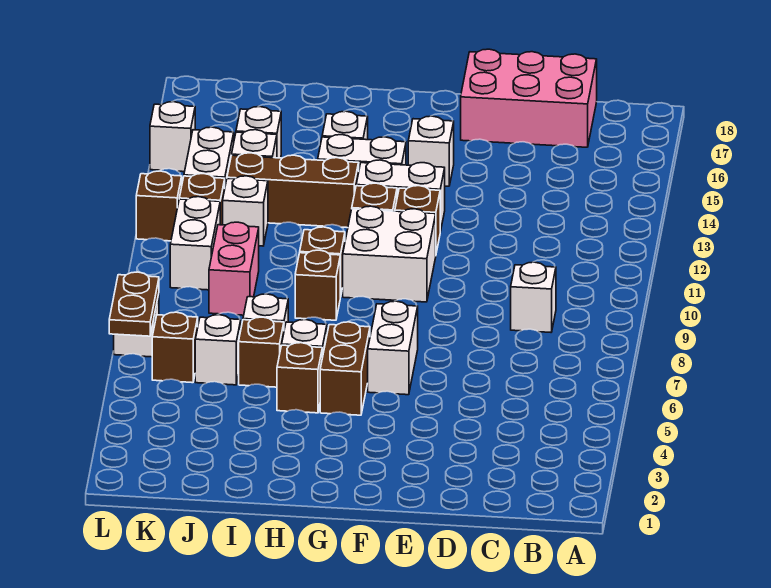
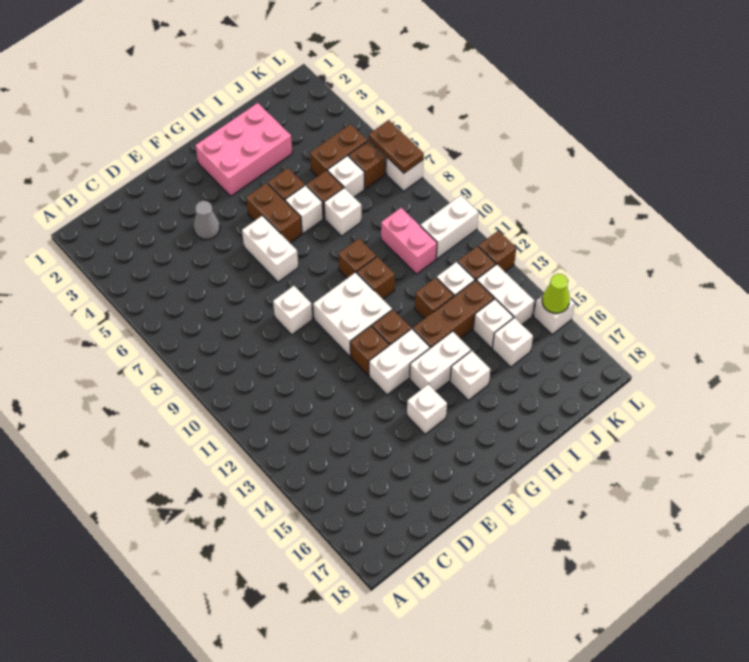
white brick C9 level 1 -> white brick E9 level 1
pink brick C17:E18 level 1 -> pink brick G2:I3 level 1
none -> grey cone E4 level 1
none -> brown brick I12 level 1
none -> brown brick J5:K5 level 1
white brick K10:K11 level 1 -> white brick K10:L10 level 1
none -> lime cone L15 level 2

